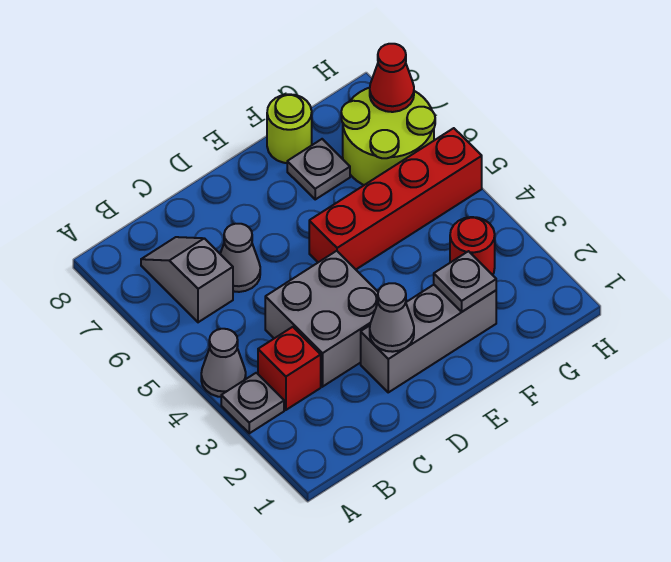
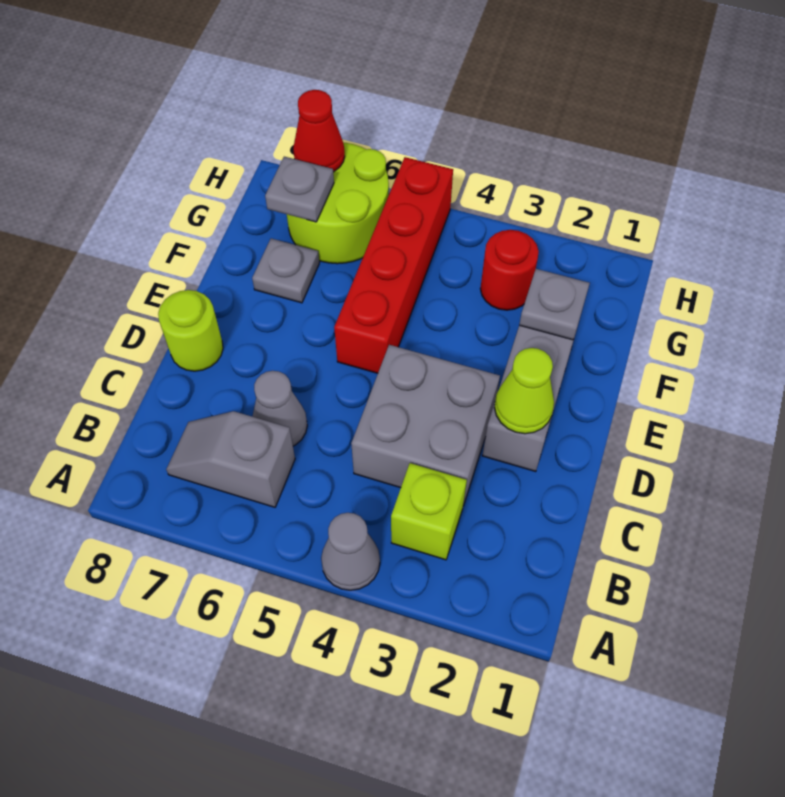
grey plate A3 level 1 -> grey plate G7 level 2
red brick B3 level 1 -> lime brick B3 level 1
grey cone D2 level 2 -> lime cone D2 level 2
lime round brick F8 level 1 -> lime round brick D8 level 1

